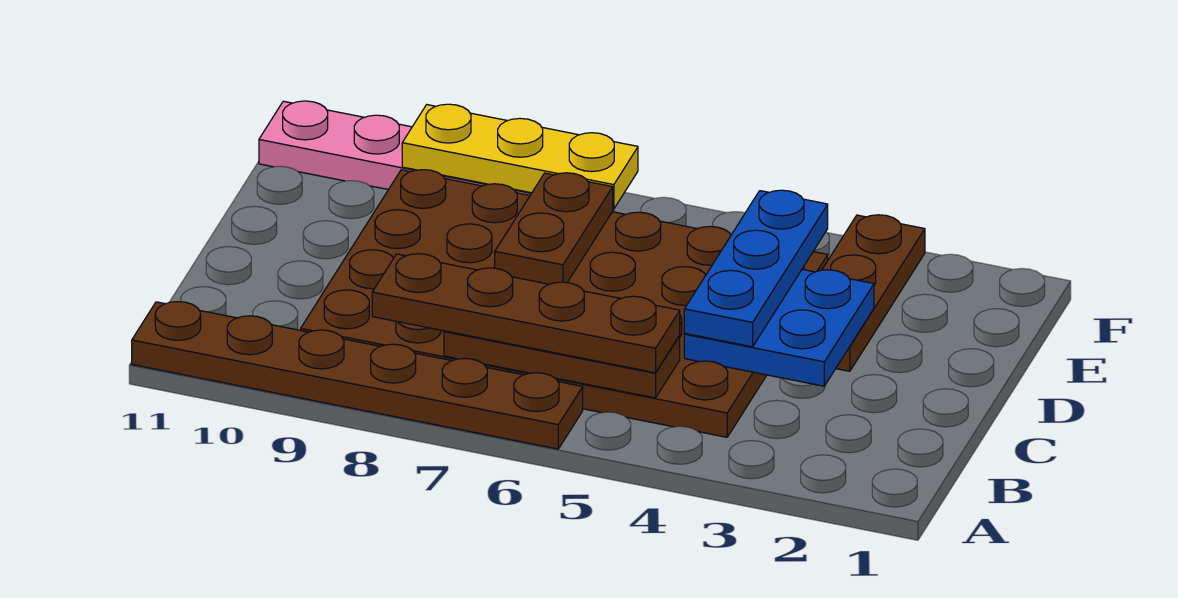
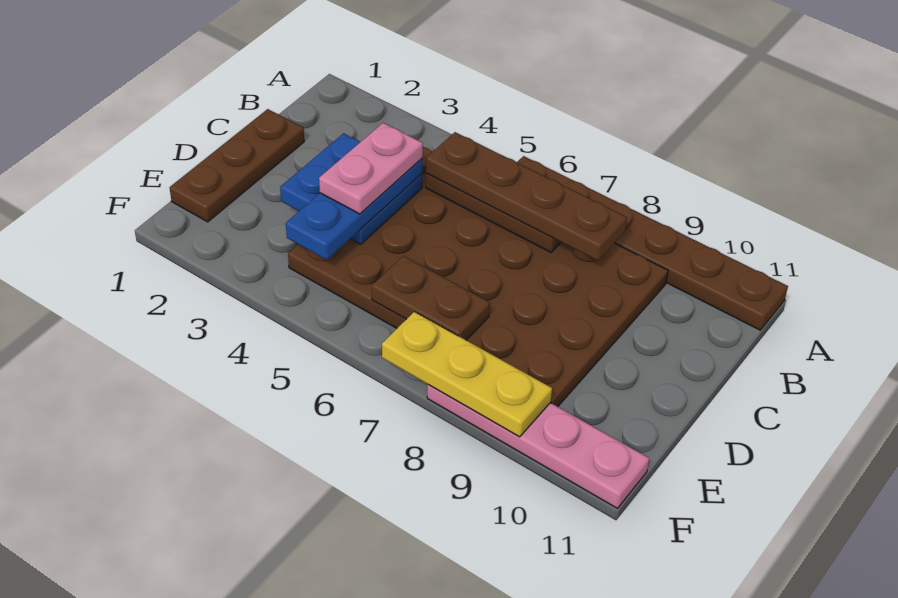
none -> pink plate C4:D4 level 4
brown plate D3:F3 level 1 -> brown plate C1:E1 level 1
brown plate D7:E7 level 2 -> brown plate E6:E7 level 2

